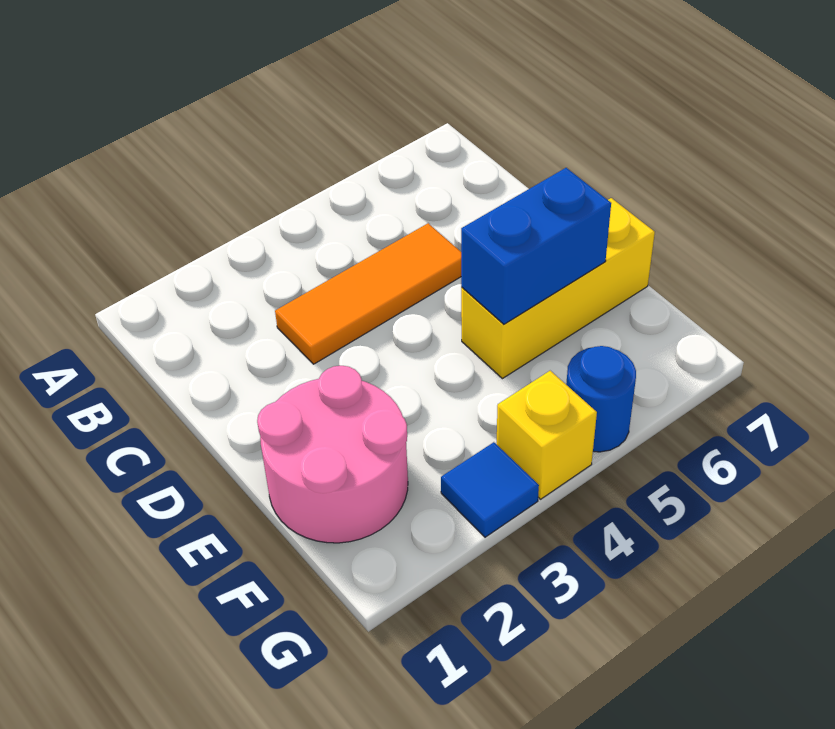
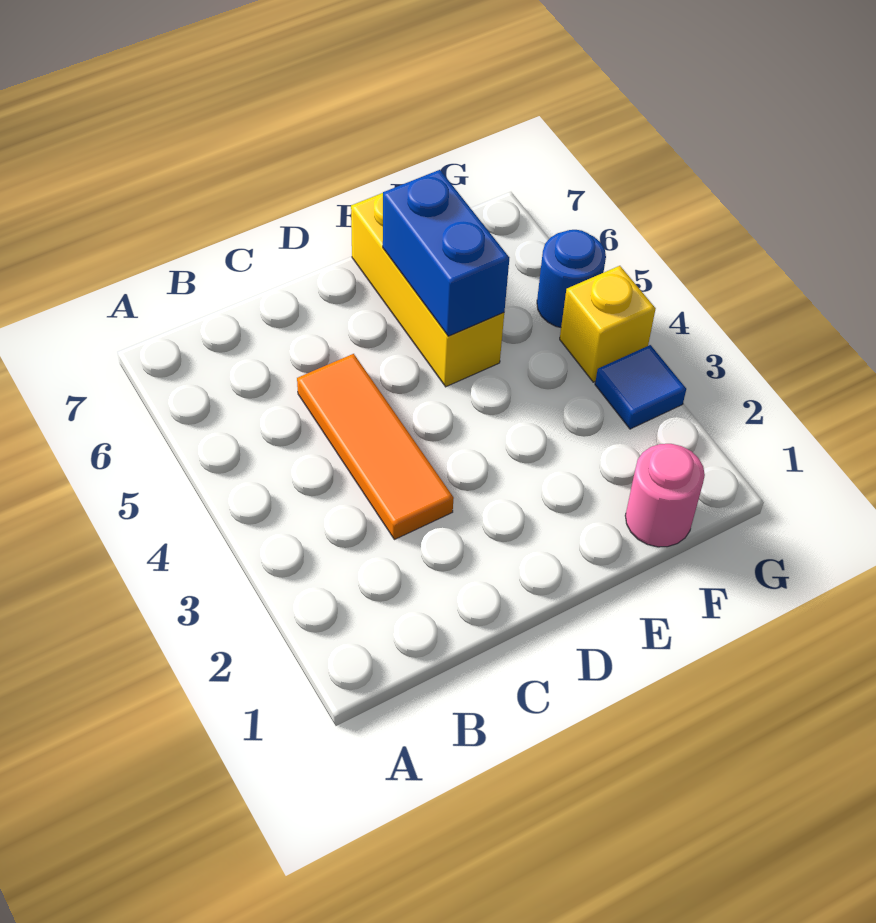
pink round brick E1:F2 level 1 -> pink round brick F1 level 1

